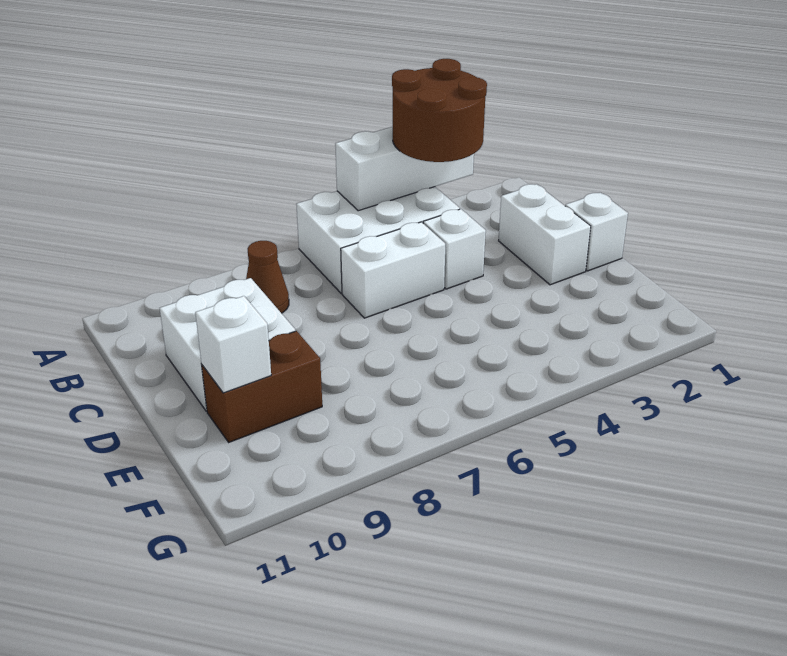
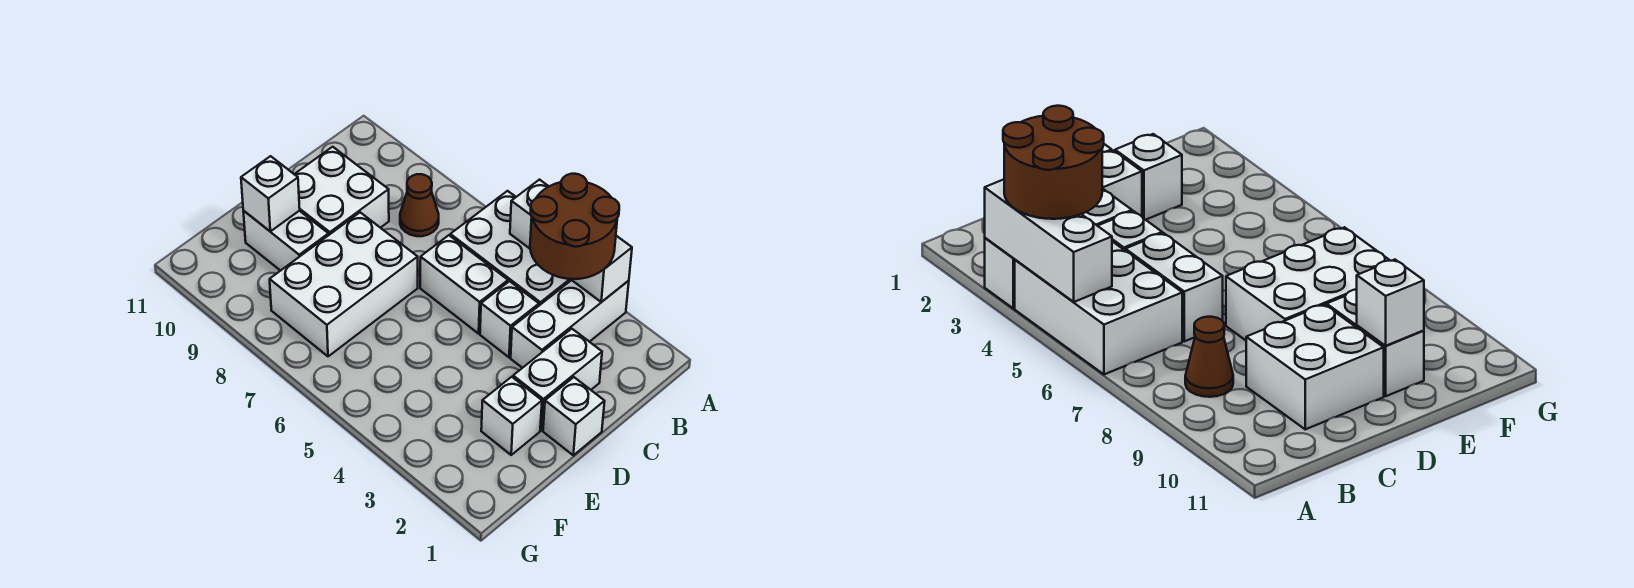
none -> white brick A3:C3 level 1
none -> white brick D7:F8 level 1
none -> white brick E2 level 1
brown brick E9:E10 level 1 -> white brick E9:E10 level 1

